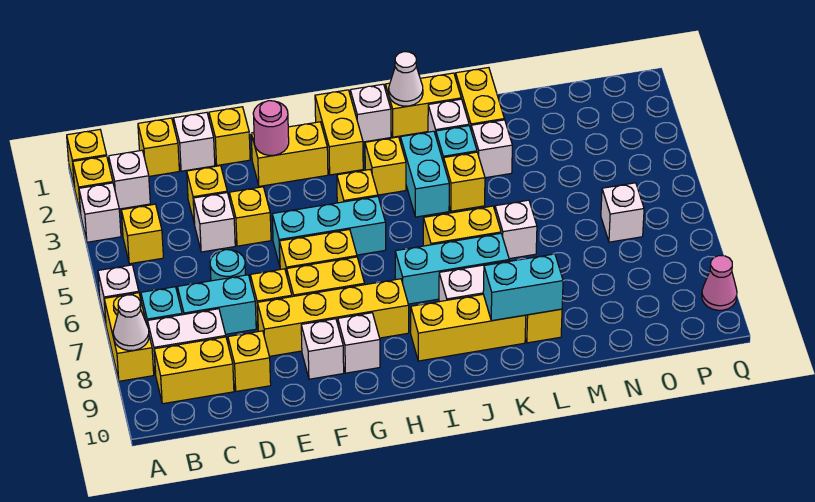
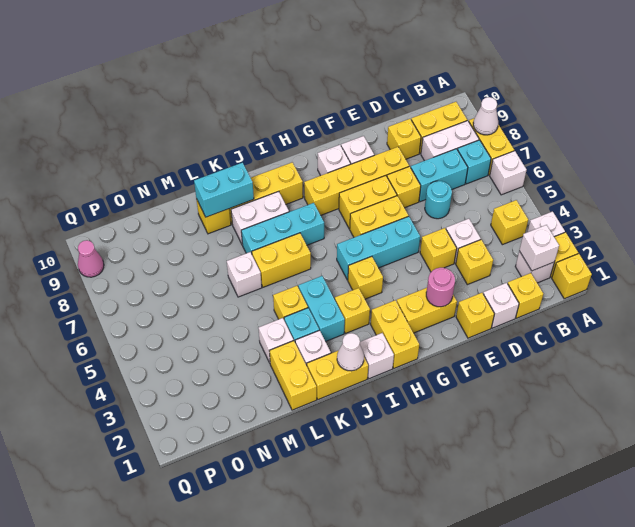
white brick O6 level 1 -> white brick B2 level 2

